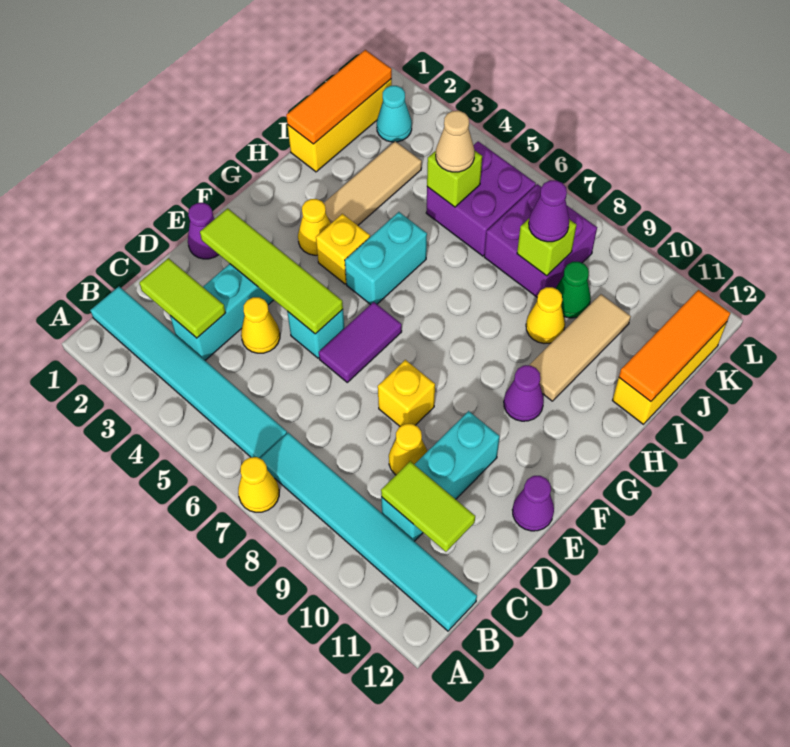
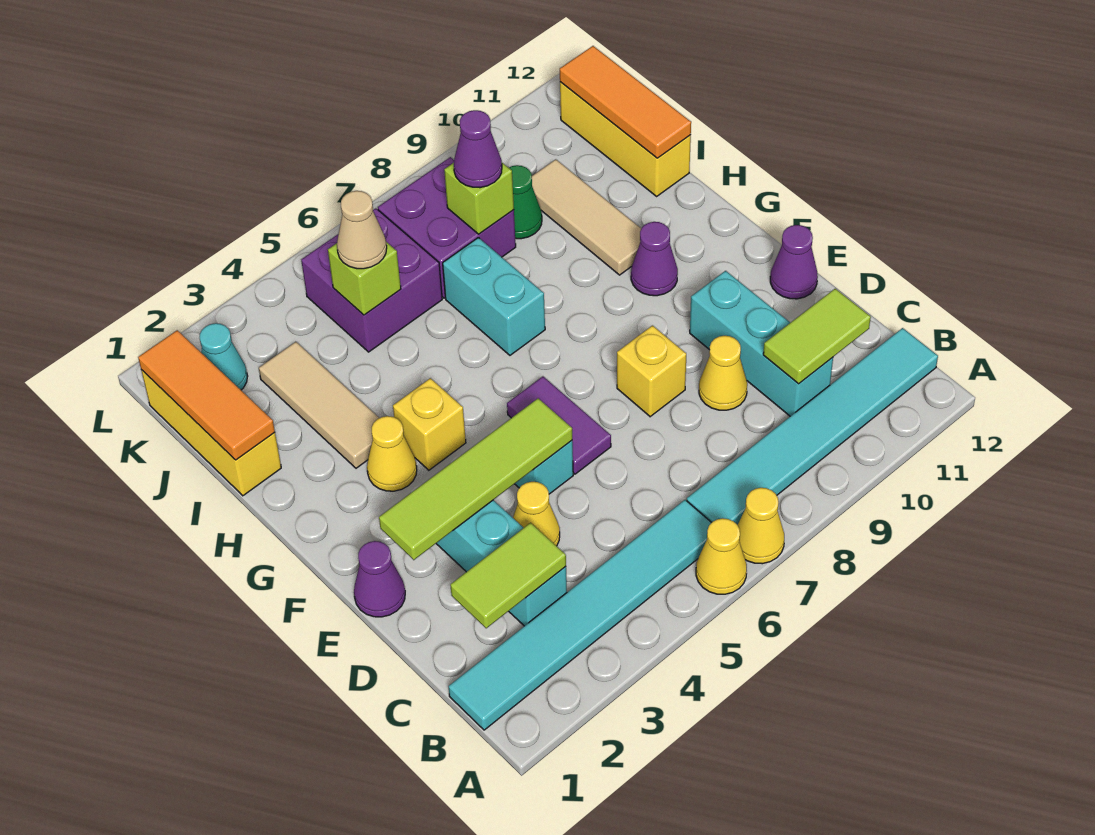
cyan brick G5:H5 level 1 -> cyan brick H7:I7 level 1
yellow cone I9 level 1 -> yellow cone A6 level 1

